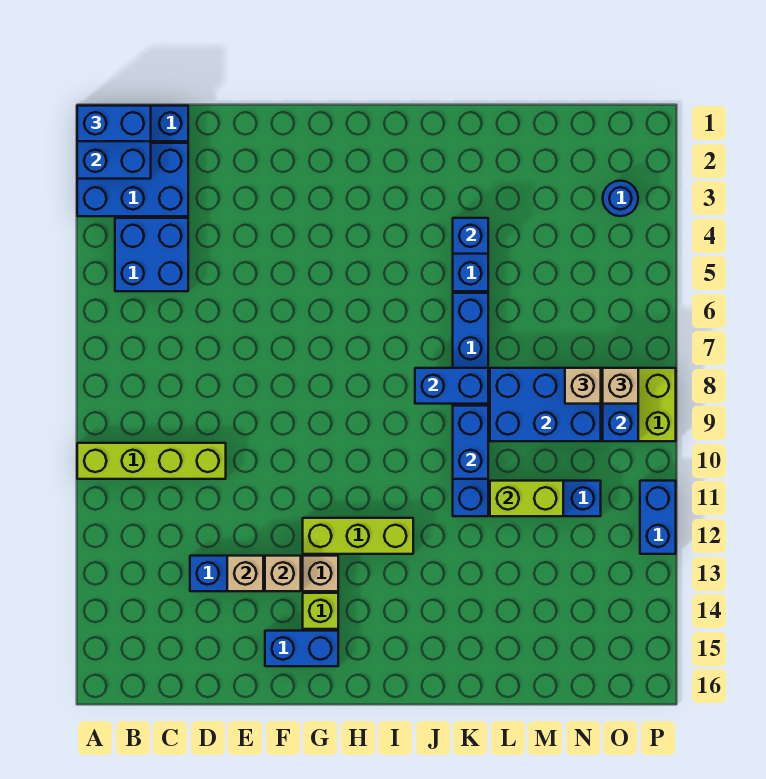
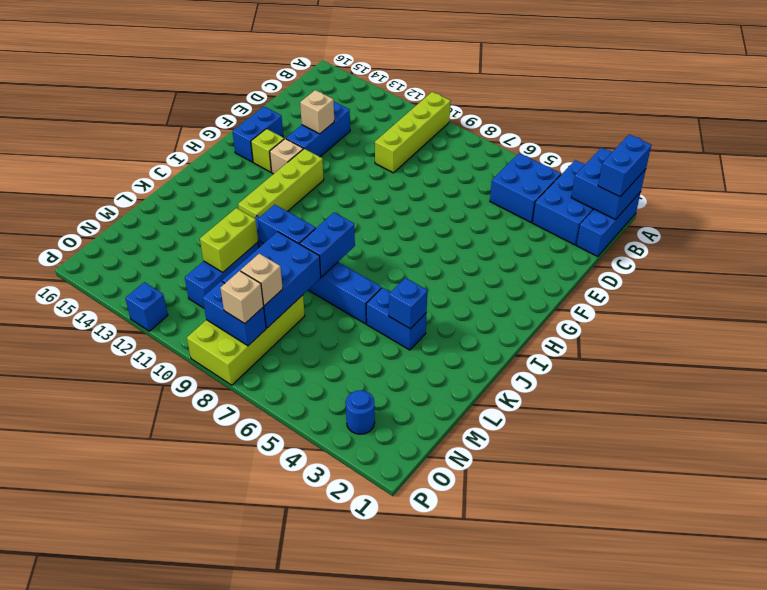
tan brick F13 level 2 -> none
lime brick G12:I12 level 1 -> lime brick G12:J12 level 1
blue brick P11:P12 level 1 -> blue brick P12 level 1

